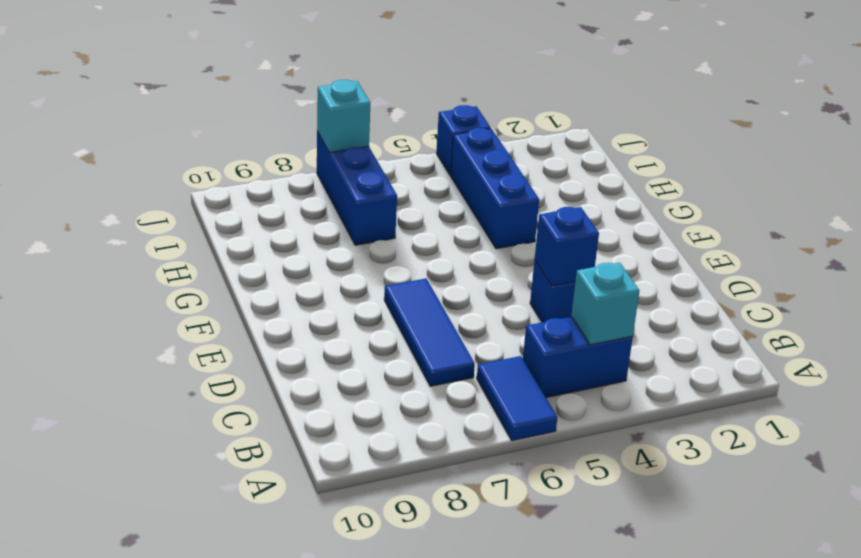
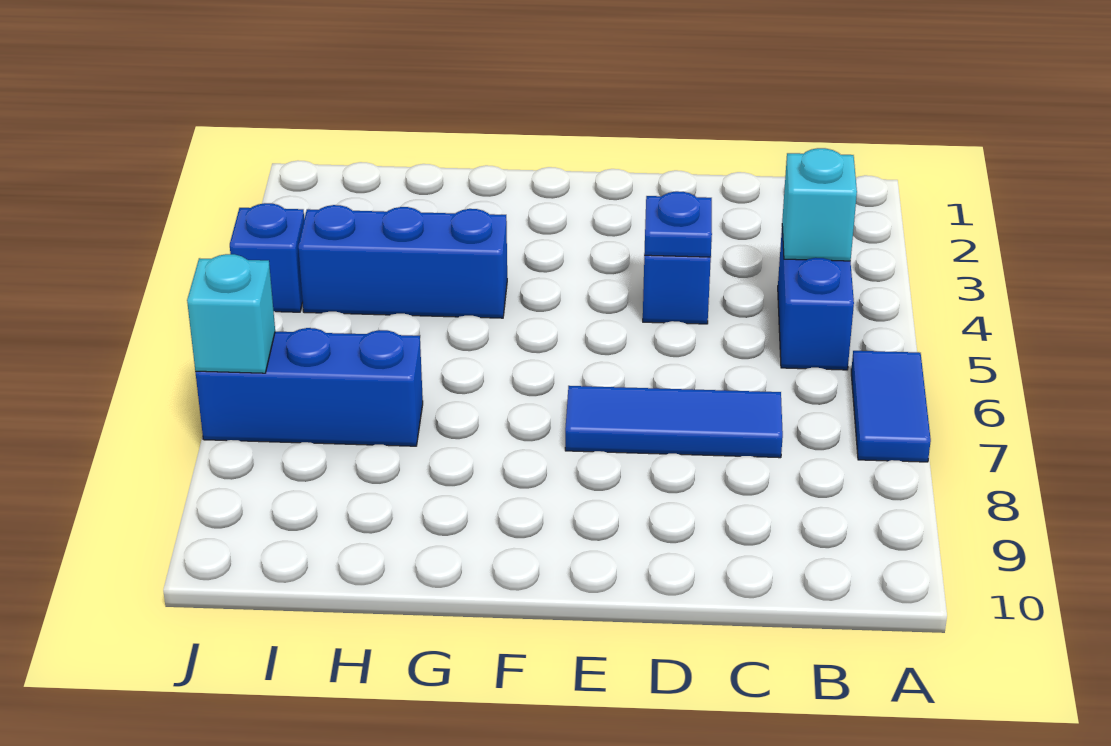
blue tile A6:B6 level 1 -> blue tile A6:A7 level 1
blue brick D4 level 2 -> blue plate D4 level 2

